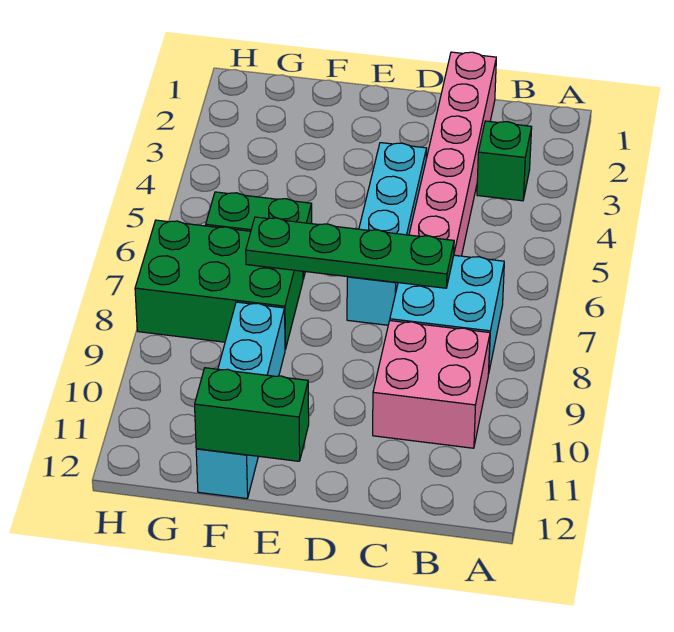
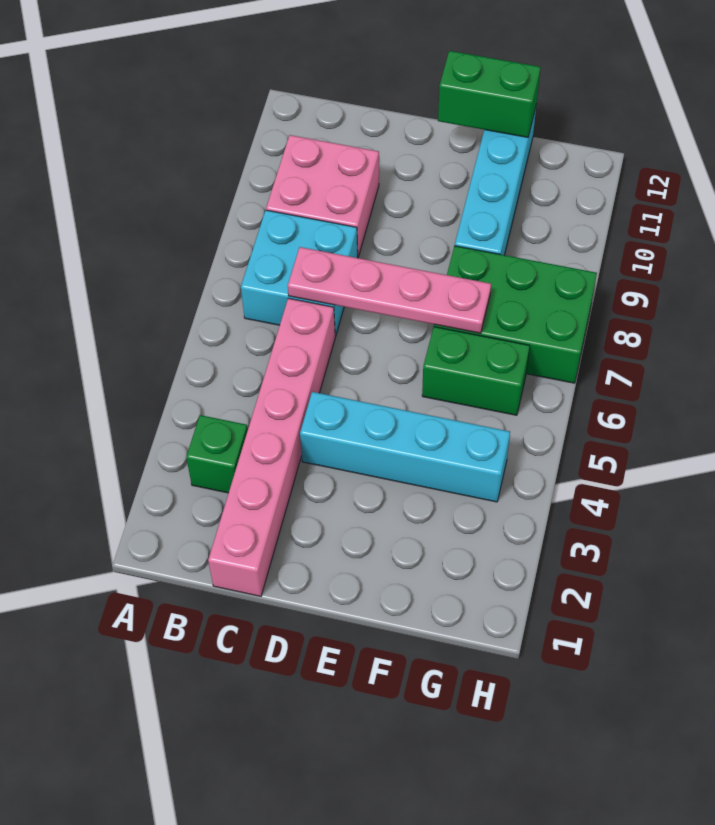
green plate C7:F7 level 2 -> pink plate C7:F7 level 2
cyan brick D4:D7 level 1 -> cyan brick D4:G4 level 1

